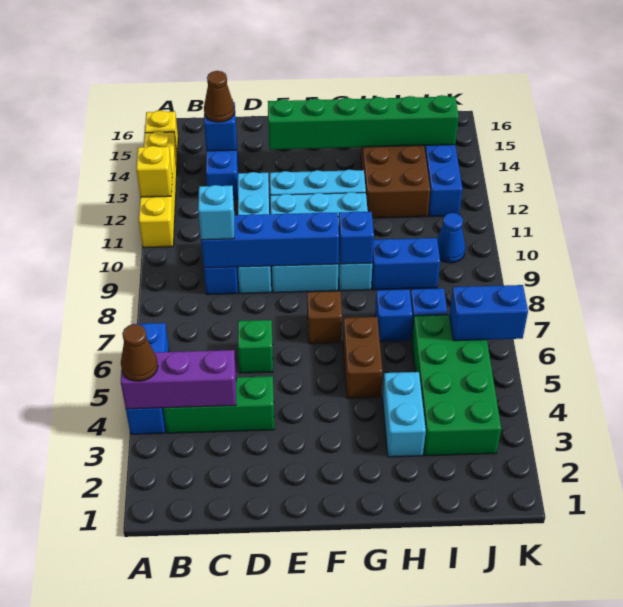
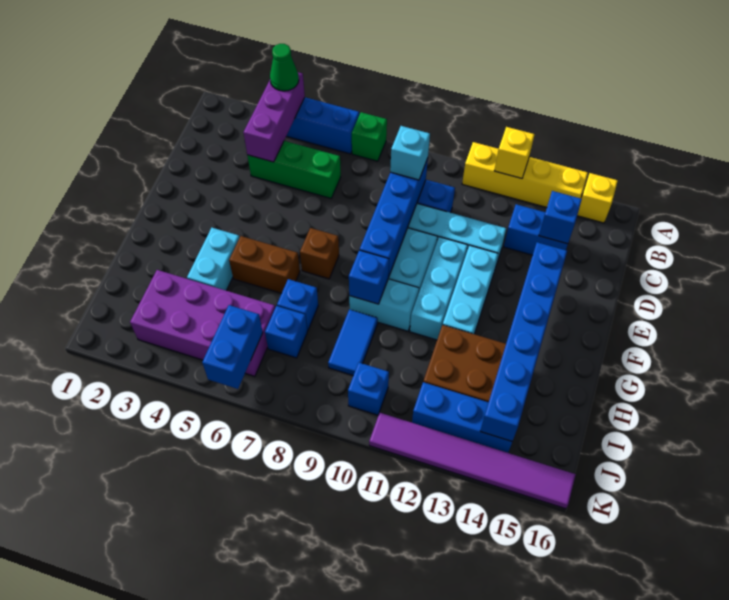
brown cone A4 level 3 -> green cone A4 level 3
green brick B4:D4 level 1 -> green brick C4:C6 level 1
brown cone C14 level 3 -> none
green brick D6 level 1 -> green brick A7 level 1
green brick E14:J14 level 2 -> blue brick E14:J14 level 2
cyan brick H3:H4 level 1 -> cyan brick G4:H4 level 1
blue brick H9:I9 level 1 -> blue tile H9:I9 level 1
green brick I3:J6 level 1 -> purple brick I3:J6 level 1
blue cone J10 level 1 -> blue brick J10 level 1
none -> purple tile K11:K16 level 1

